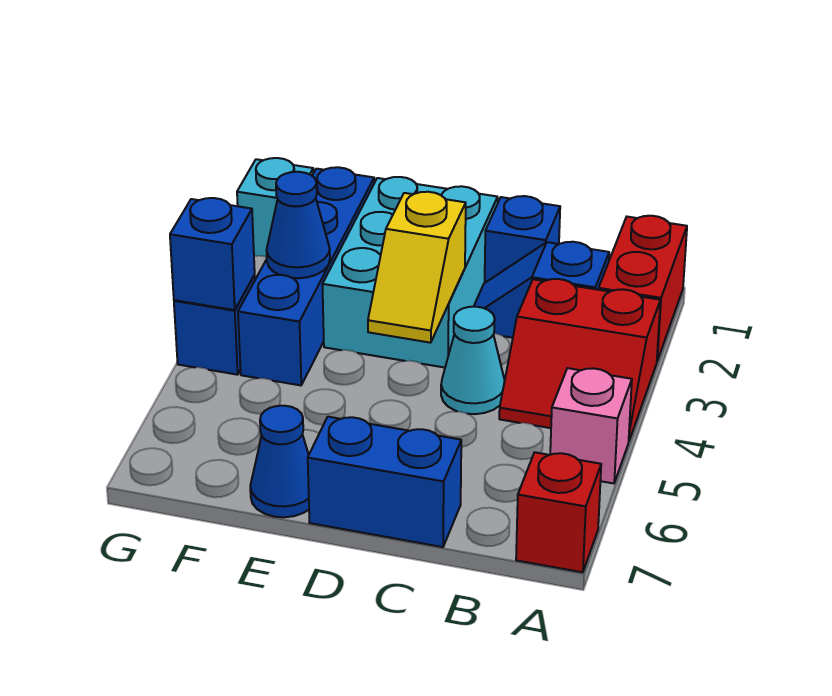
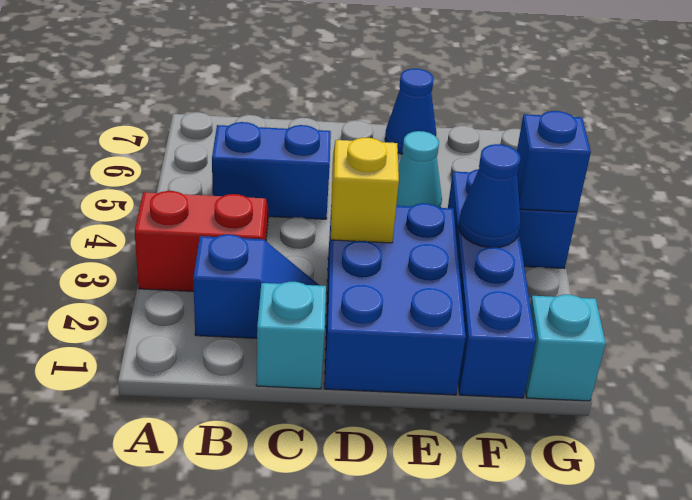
red brick A1:A2 level 1 -> none
pink brick A5 level 1 -> none
red brick A7 level 1 -> none
blue brick C1 level 1 -> cyan brick C1 level 1
cyan cone C4 level 1 -> cyan cone E5 level 1
blue brick C7:D7 level 1 -> blue brick B5:C5 level 1
cyan brick D1:E3 level 1 -> blue brick D1:E3 level 1

